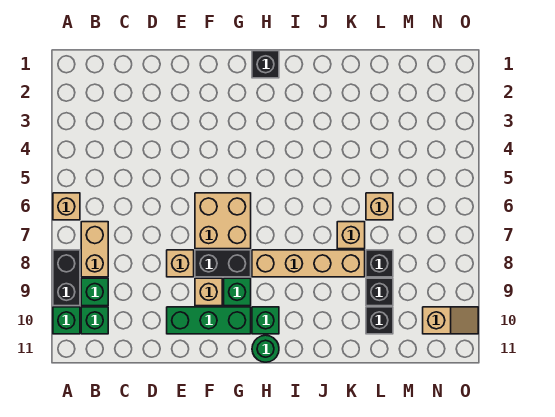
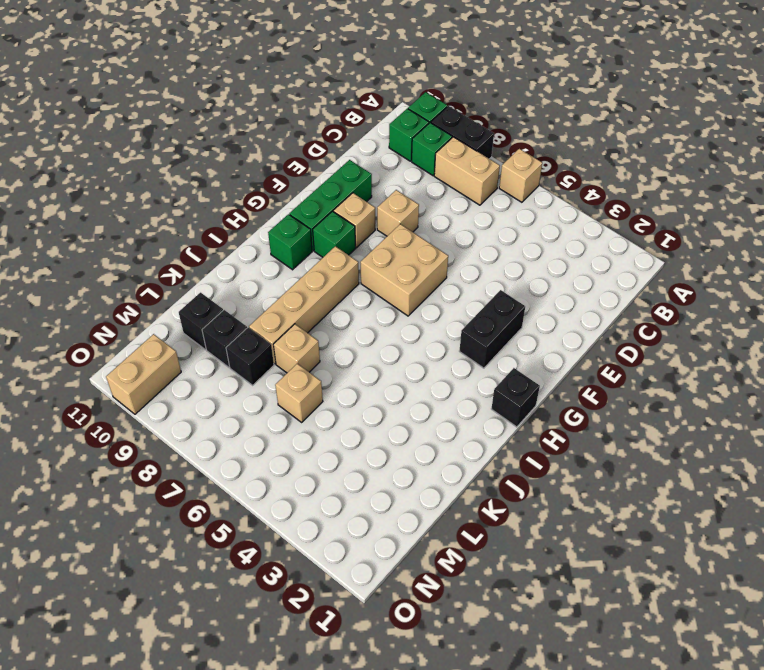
black brick F8:G8 level 1 -> black brick F3:G3 level 1
green round brick H11 level 1 -> none
tan slope N10:O10 level 1 top N -> tan brick N10:O10 level 1

